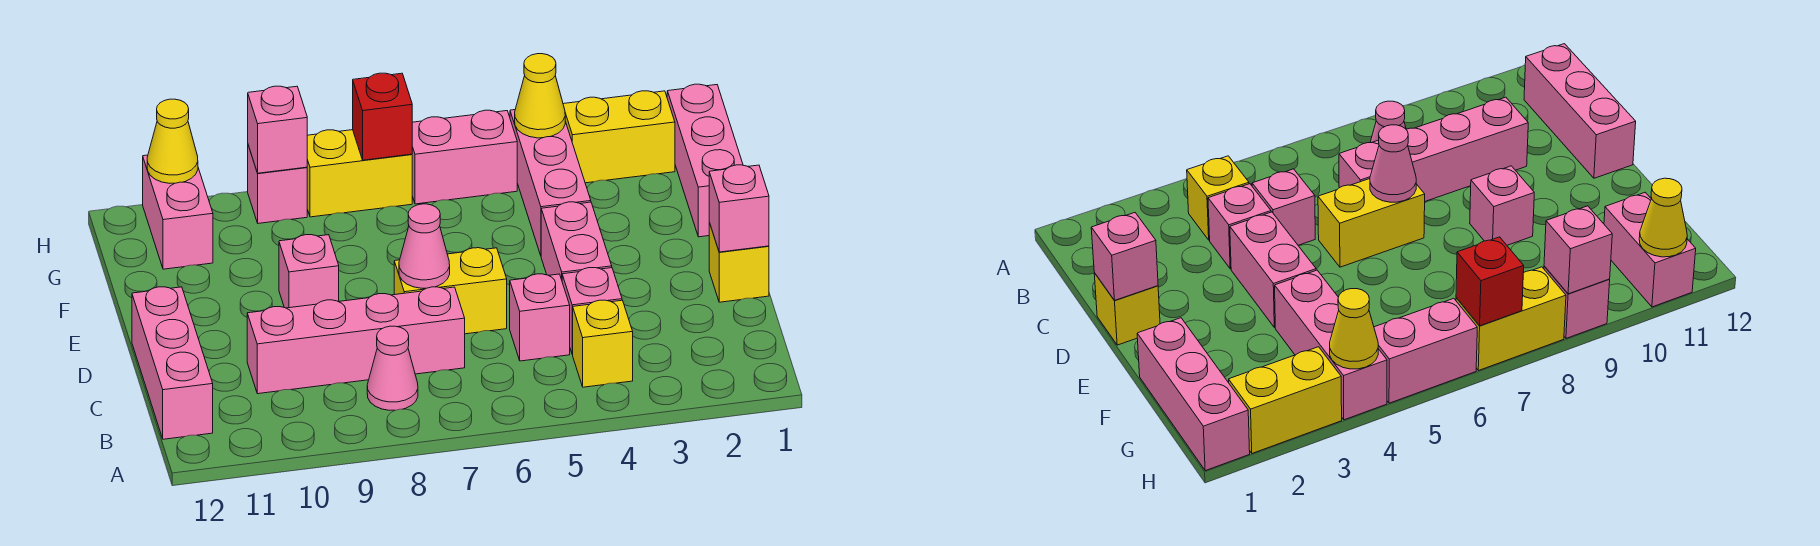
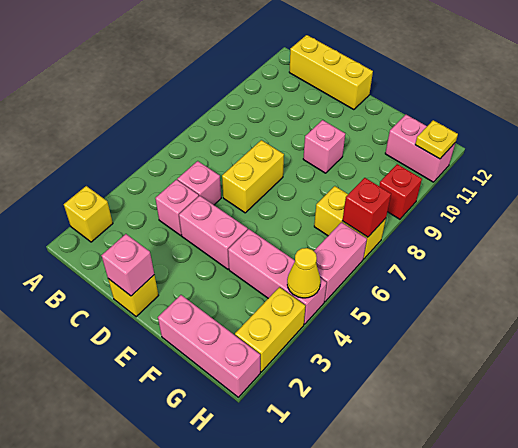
yellow brick B4 level 1 -> yellow brick A2 level 1
pink cone B8 level 1 -> none
pink brick B12:D12 level 1 -> yellow brick B12:D12 level 1
pink brick C7:C10 level 1 -> none
pink cone D7 level 2 -> none
yellow brick H7:H8 level 1 -> yellow brick G7:H7 level 1
pink brick H9 level 1 -> red brick H9 level 1
pink brick H9 level 2 -> none
yellow cone H11 level 2 -> yellow plate H11 level 2

